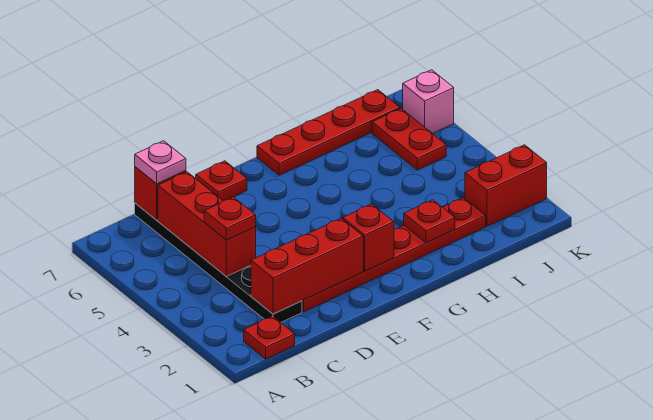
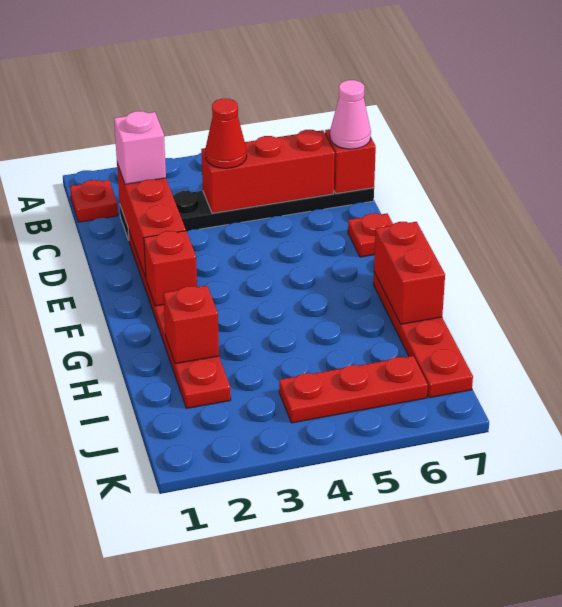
red plate C4 level 3 -> red cone C4 level 3
pink plate C7 level 3 -> pink cone C7 level 3
red plate H2 level 2 -> red brick H2 level 2
red brick J2:K2 level 1 -> red brick G7:H7 level 2
red plate J5:J6 level 1 -> red plate J4:J6 level 1
pink brick K6 level 1 -> pink brick C2 level 3

